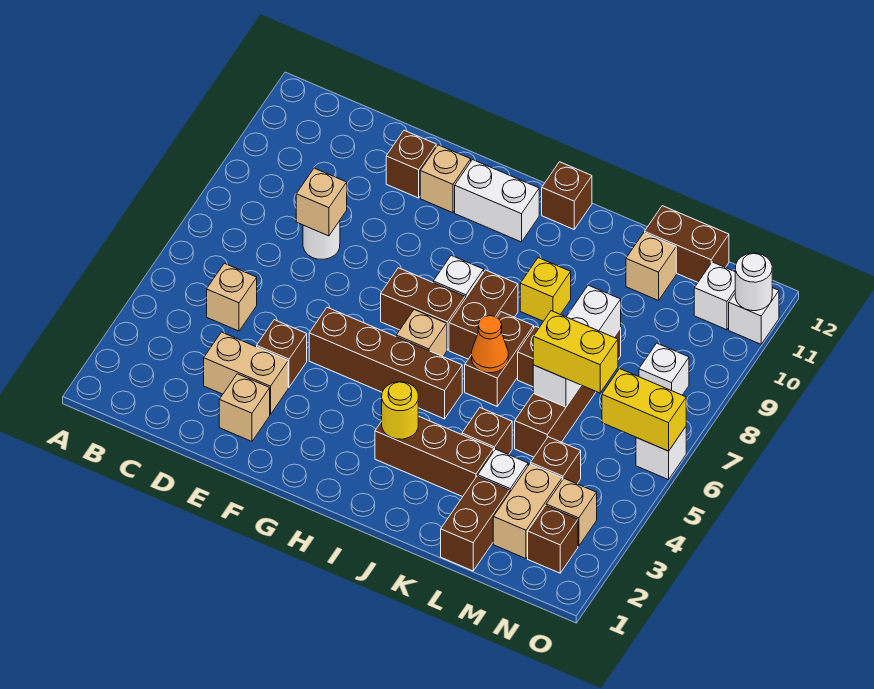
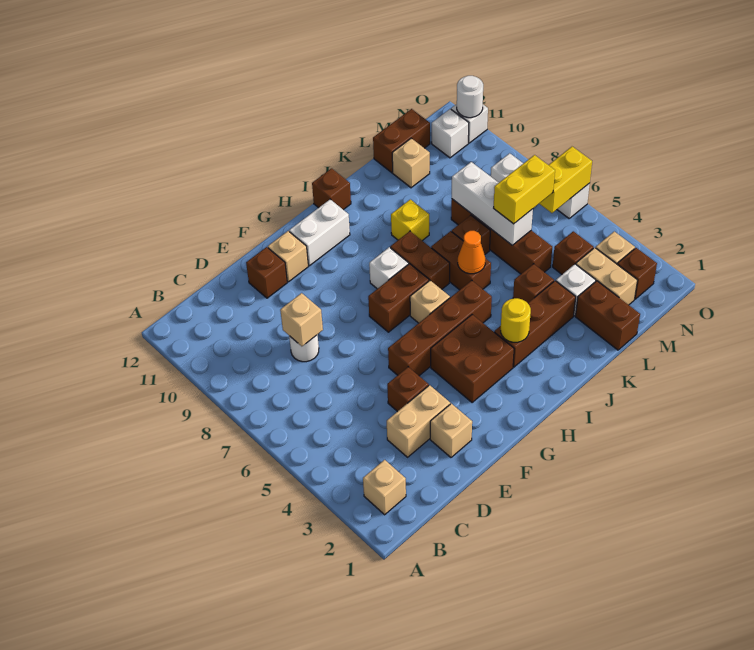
tan brick C5 level 1 -> tan brick B2 level 1
none -> brown brick G3:H4 level 1

